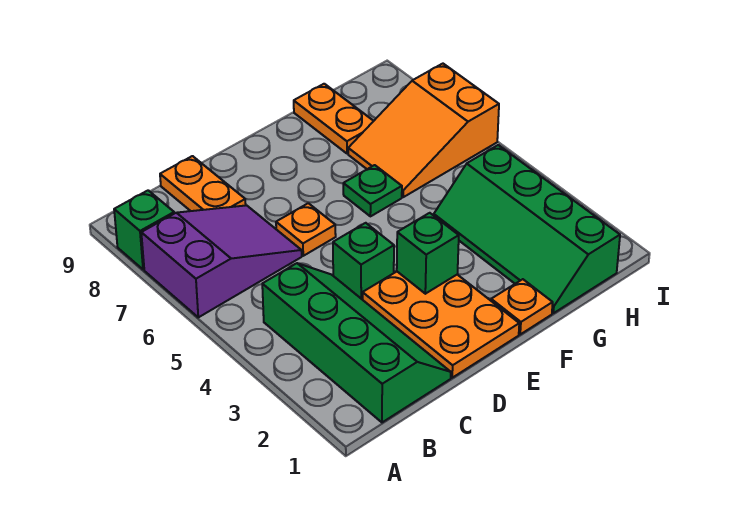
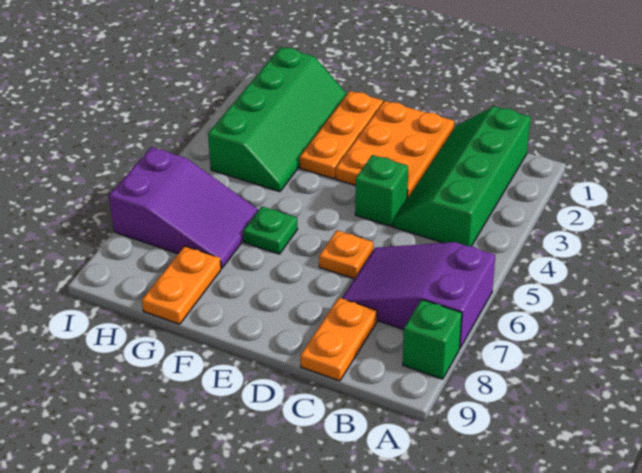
green brick E3 level 2 -> none
orange plate F1 level 1 -> orange plate F1:F3 level 1
orange slope G6:I7 level 1 top I -> purple slope G6:I7 level 1 top I

